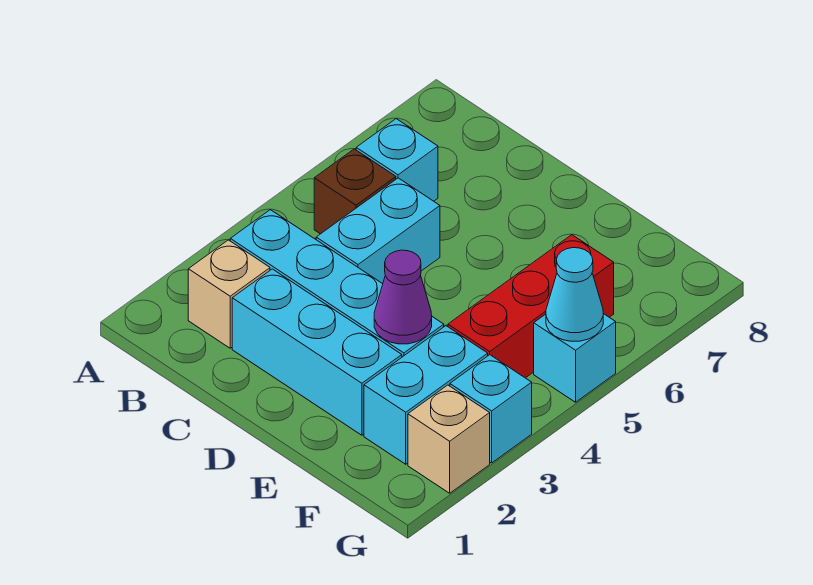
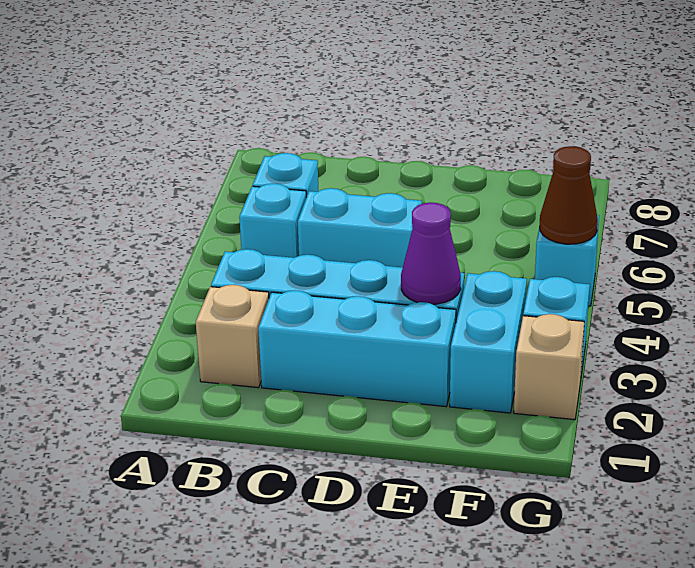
brown brick B5 level 1 -> cyan brick B5 level 1
cyan brick C4:C5 level 1 -> cyan brick C5:D5 level 1
red brick F4:F6 level 1 -> none
cyan cone G5 level 2 -> brown cone G5 level 2

